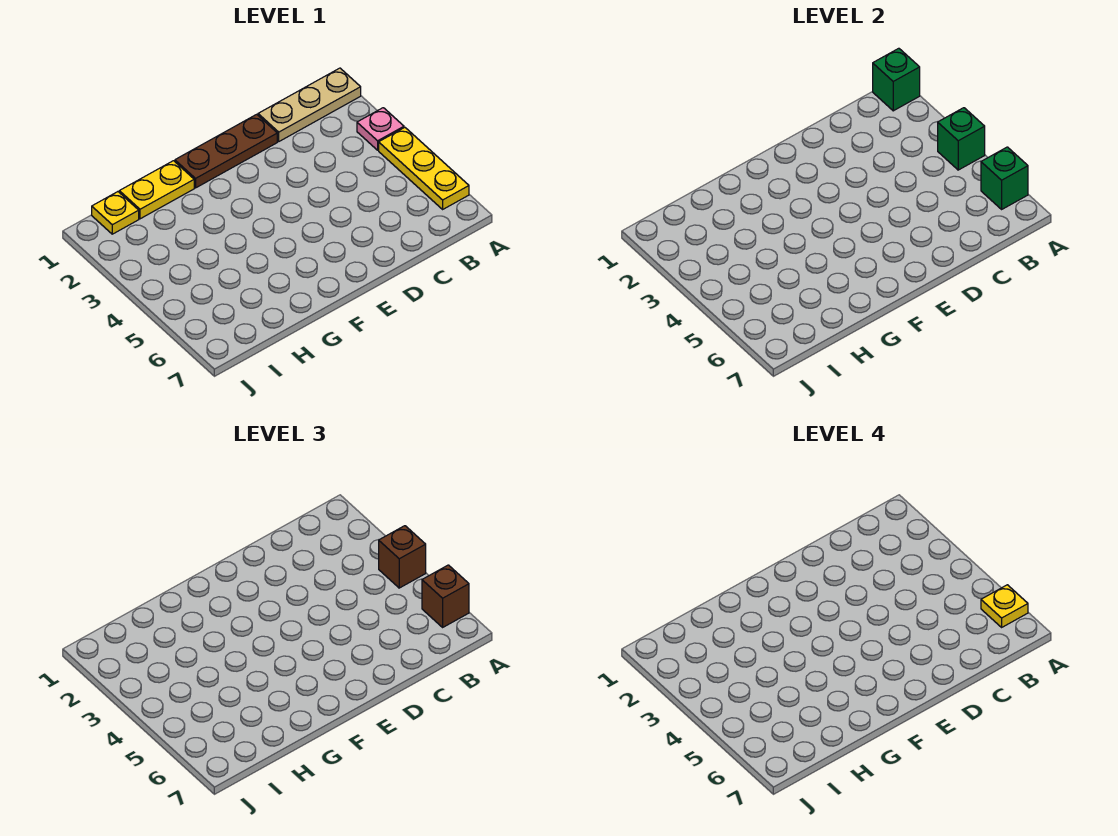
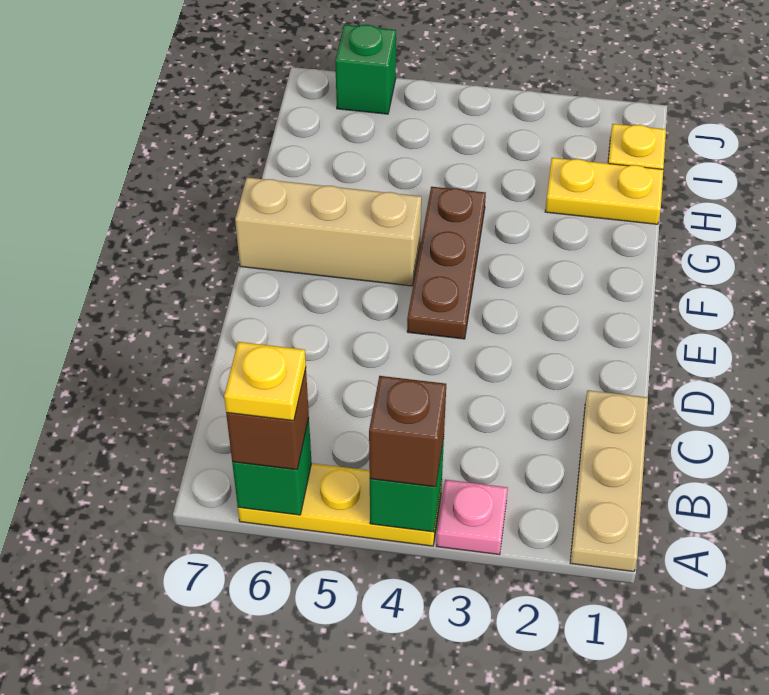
green brick A1 level 2 -> green brick J6 level 1
brown plate D1:F1 level 1 -> brown plate E4:G4 level 1
none -> tan brick F5:F7 level 1
yellow plate G1:H1 level 1 -> yellow plate H1:H2 level 1

